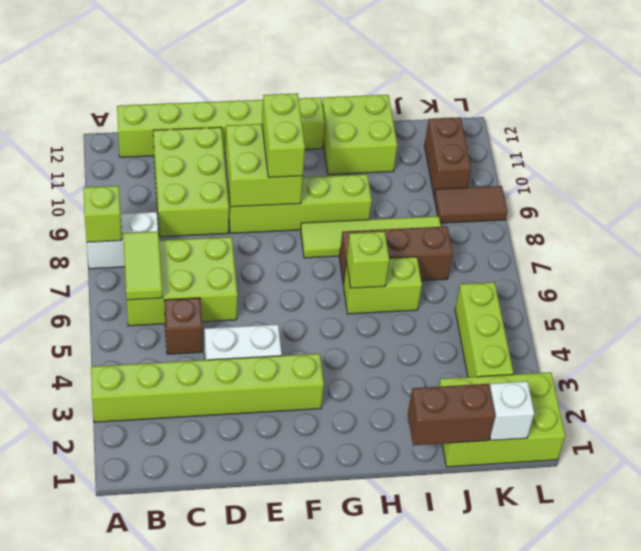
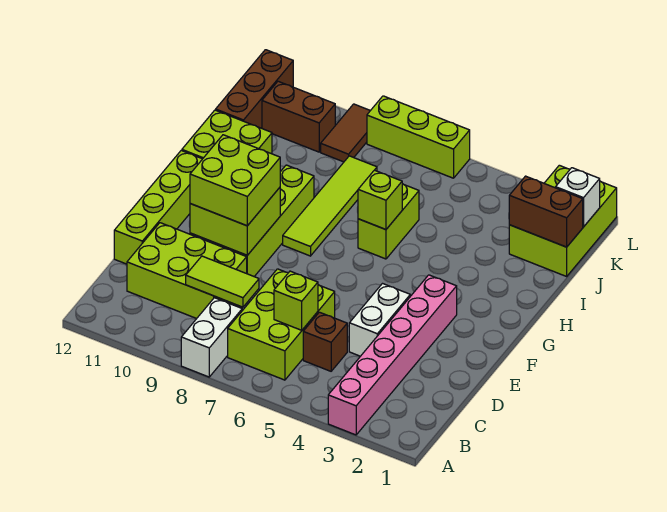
lime brick A3:F3 level 1 -> pink brick A3:F3 level 1
lime brick A8 level 2 -> lime brick C6 level 2
lime tile B6:B7 level 2 -> lime tile C8:C9 level 2
lime brick B12:G12 level 1 -> lime brick D12:G12 level 1
lime brick F9:F10 level 3 -> lime brick E9:F10 level 3
brown brick H7:J7 level 1 -> brown brick J12:L12 level 1
brown brick I1:J1 level 2 -> brown brick J1:J2 level 2
lime brick K3:K5 level 1 -> lime brick L6:L8 level 1

